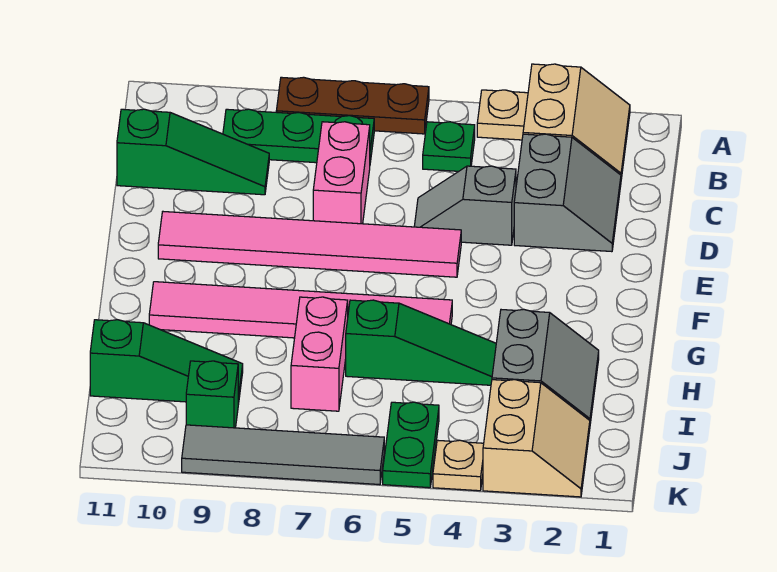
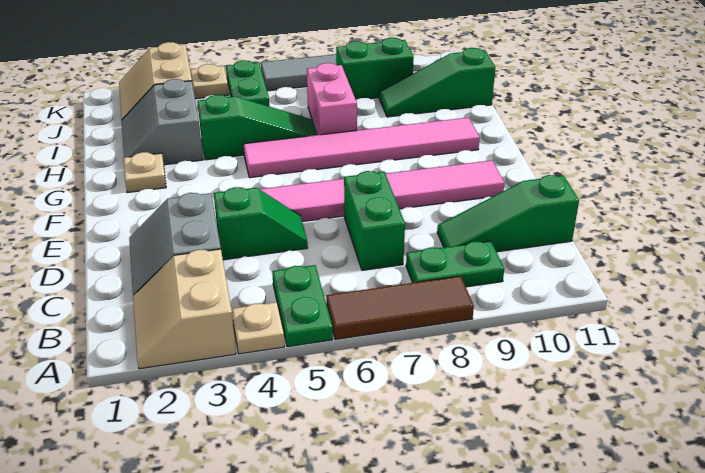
brown plate A6:A8 level 1 -> brown tile A6:A8 level 1
green plate B5 level 1 -> green plate A5:B5 level 1
green plate B7:B9 level 1 -> green plate B8:B9 level 1
pink brick C7:D7 level 1 -> green brick C7:D7 level 1
grey slope D4:D5 level 1 top 4 -> green slope D4:D5 level 1 top 4
none -> tan plate G2 level 1
green slope H4:H6 level 1 top 6 -> green slope H4:H6 level 1 top 4
green brick J9 level 1 -> green brick J8:J9 level 1

